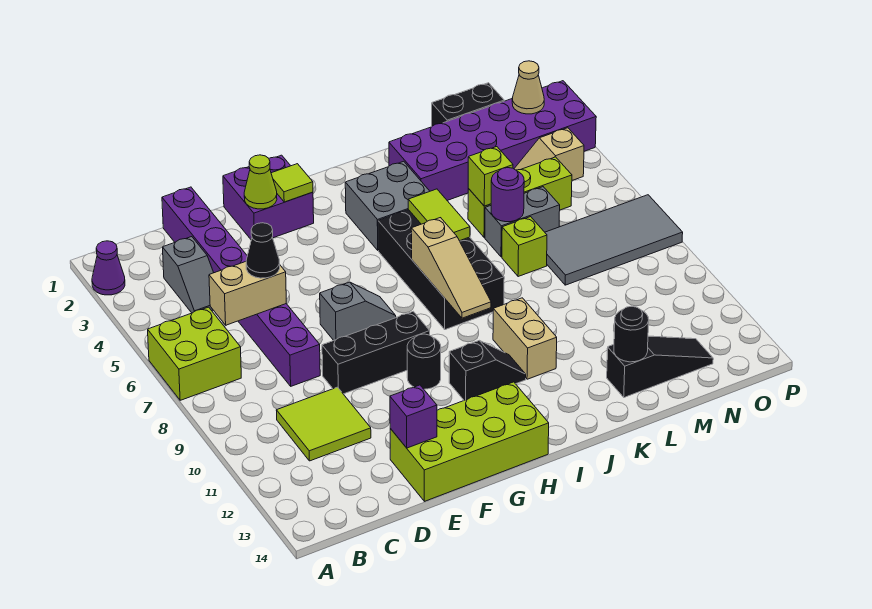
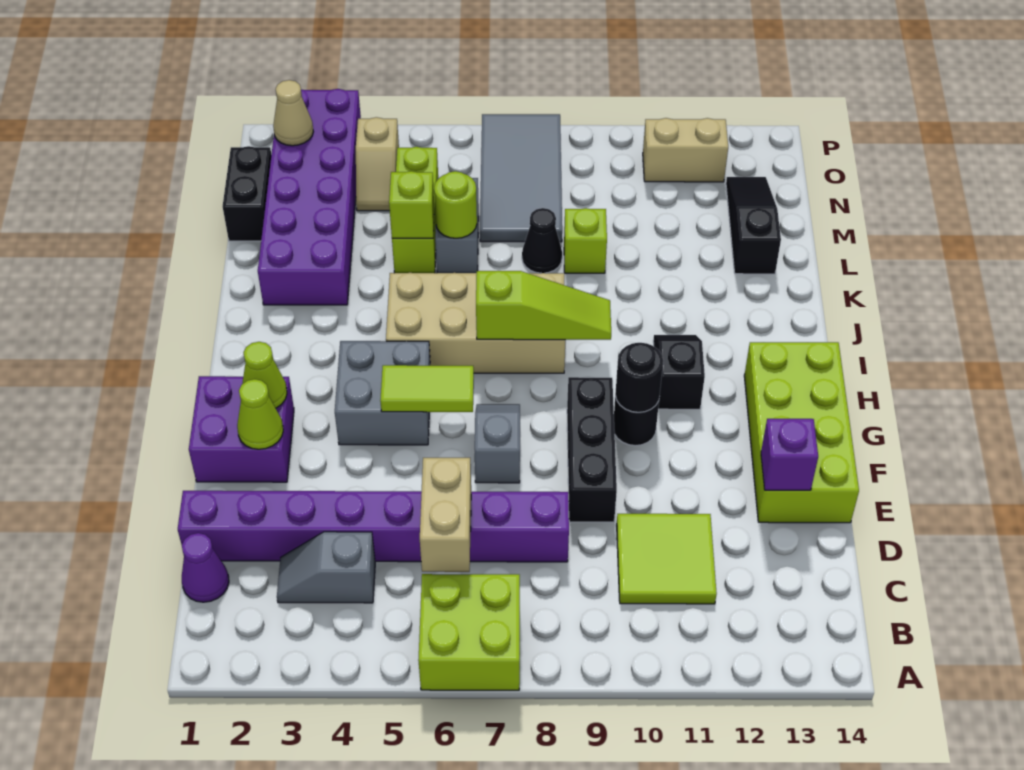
purple cone A2 level 1 -> purple cone C1 level 1
grey slope C3:C4 level 1 top 3 -> grey slope C3:C4 level 1 top 4
black cone D6 level 3 -> black cone L8 level 1
lime tile G2 level 2 -> lime cone G2 level 2
grey brick I3:J4 level 1 -> grey brick G4:H5 level 1
black brick I5:J8 level 1 -> tan brick I5:J8 level 1
tan slope I7:I9 level 2 top 7 -> lime slope I7:I9 level 2 top 7
lime tile J5:J6 level 2 -> lime tile G5:G6 level 2
tan brick J10:J11 level 1 -> tan brick O11:O12 level 1
purple round brick L6 level 2 -> lime round brick L6 level 2
lime brick L7 level 1 -> lime brick L9 level 1
black round brick L13 level 2 -> black round brick G10 level 2

